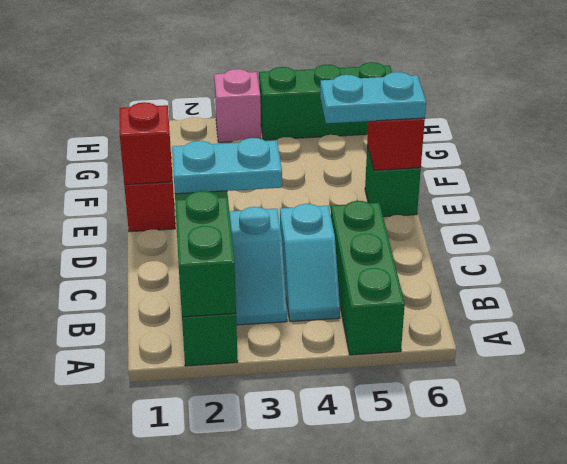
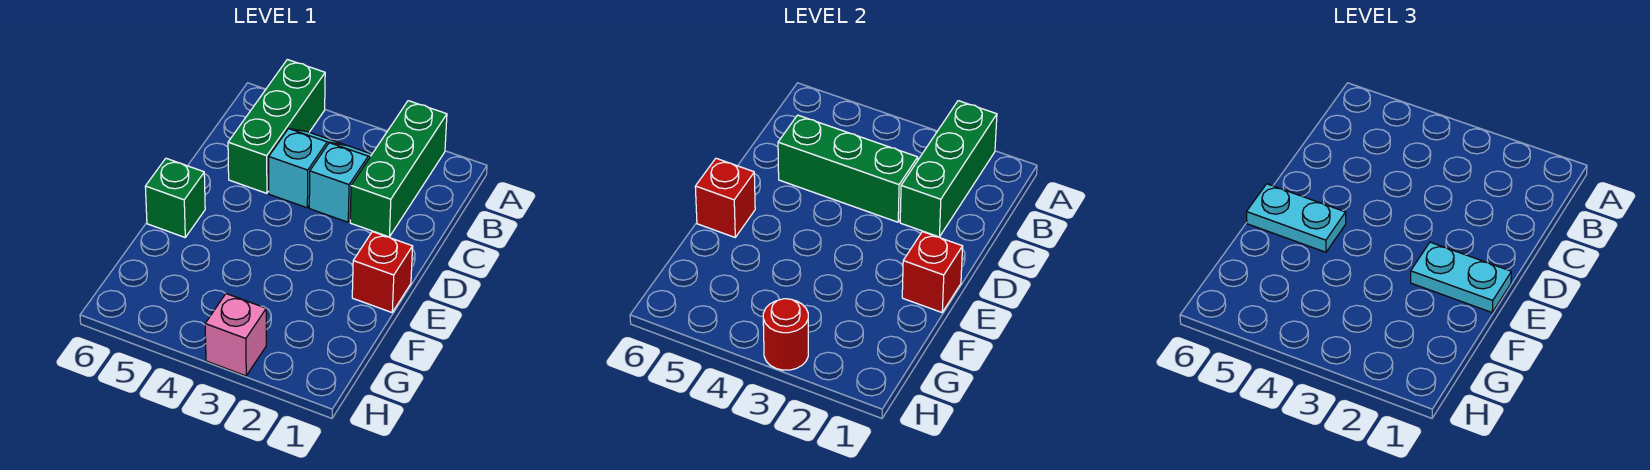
cyan plate C2:C3 level 3 -> cyan plate E1:E2 level 3
none -> red round brick H3 level 2
green brick H4:H6 level 1 -> green brick C3:C5 level 2

